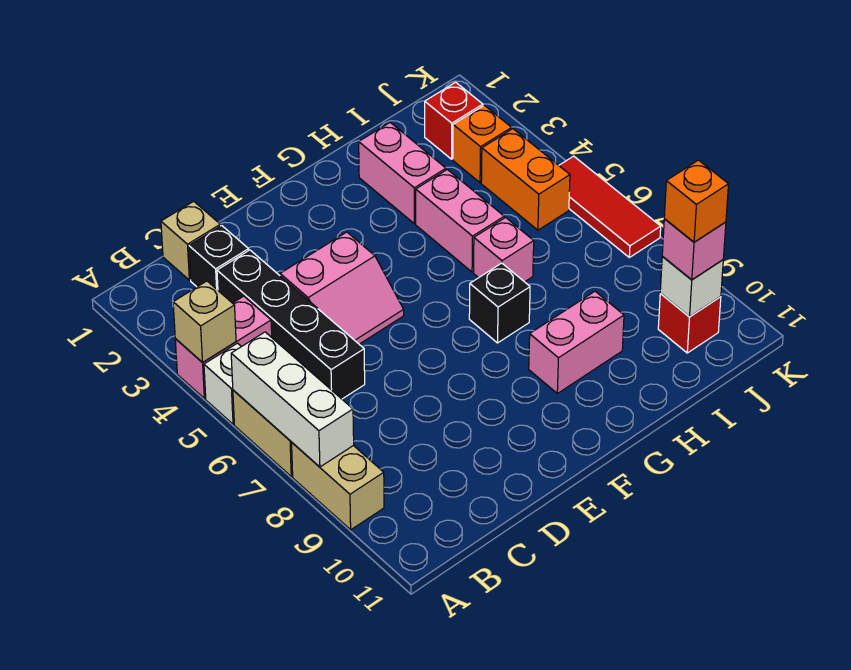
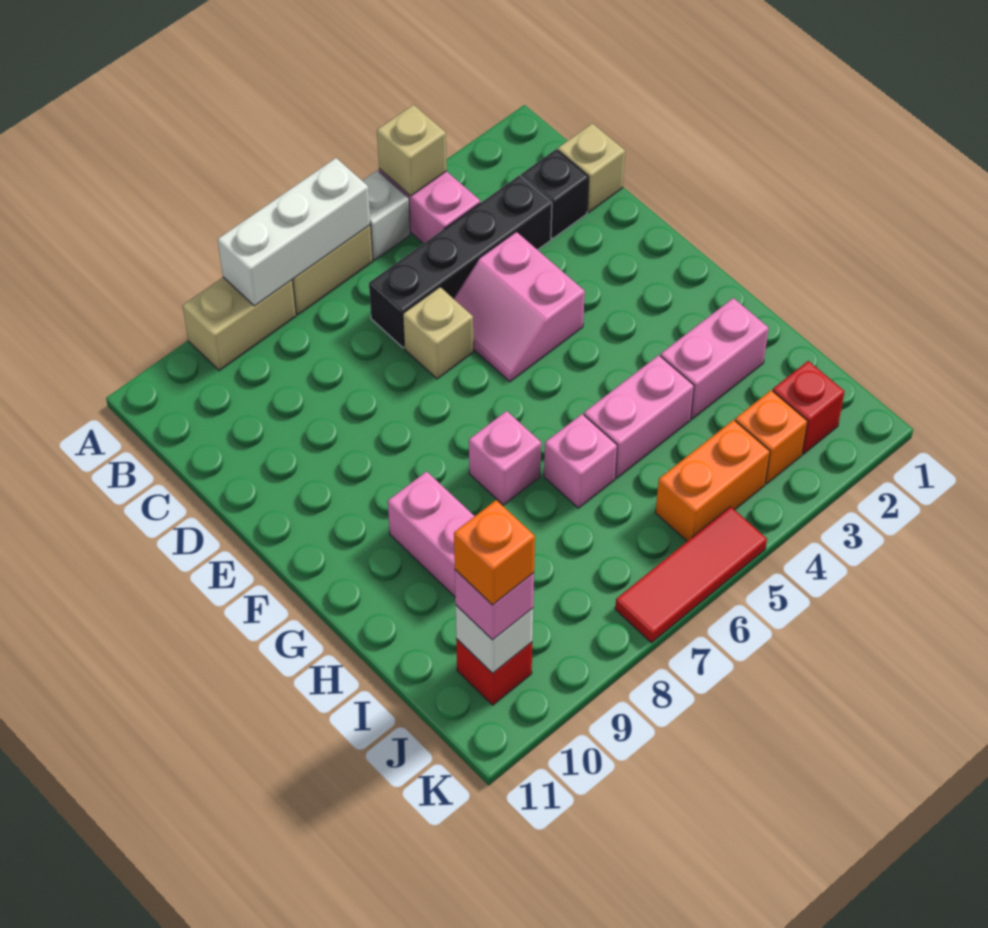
none -> tan brick D6 level 1
black brick G7 level 1 -> pink brick G7 level 1

